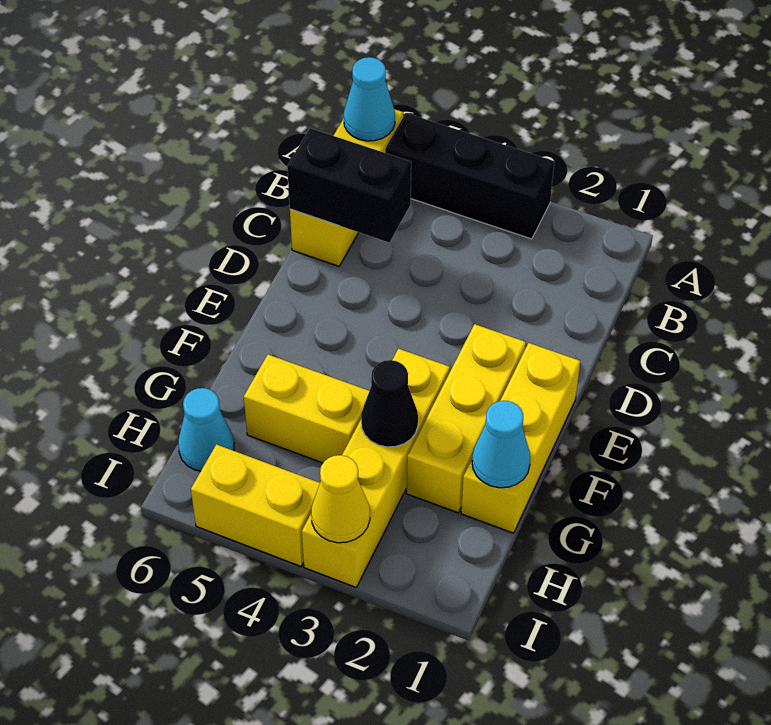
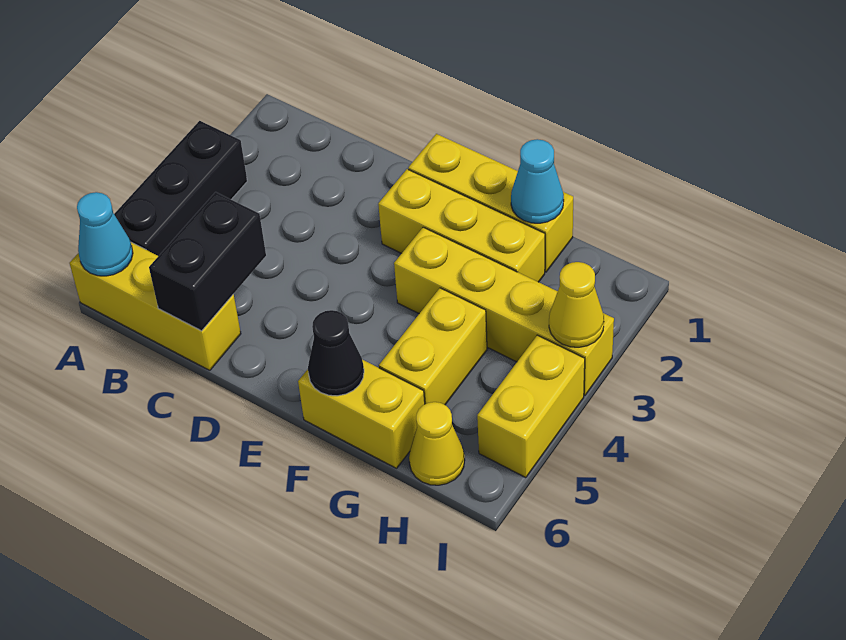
none -> yellow brick F6:G6 level 1
black cone G3 level 2 -> black cone F6 level 2
cyan cone H6 level 1 -> yellow cone H6 level 1

